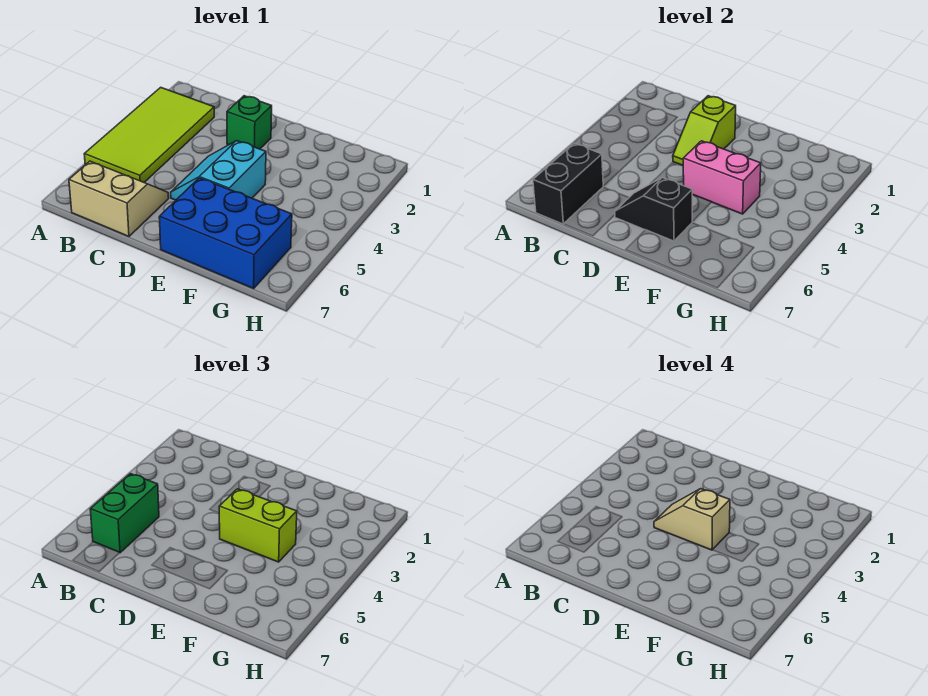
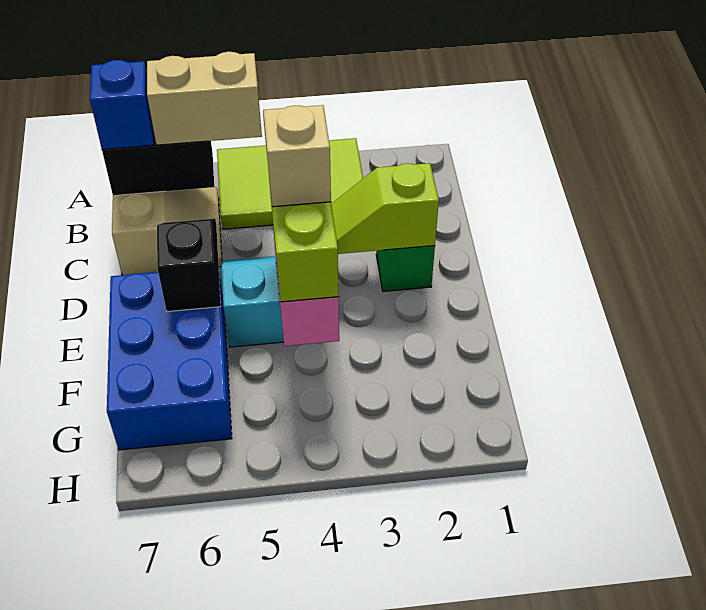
lime tile A2:B5 level 1 -> lime tile A3:B5 level 1
green brick B5:B6 level 3 -> tan brick B5:B6 level 3
none -> blue brick B7 level 3

